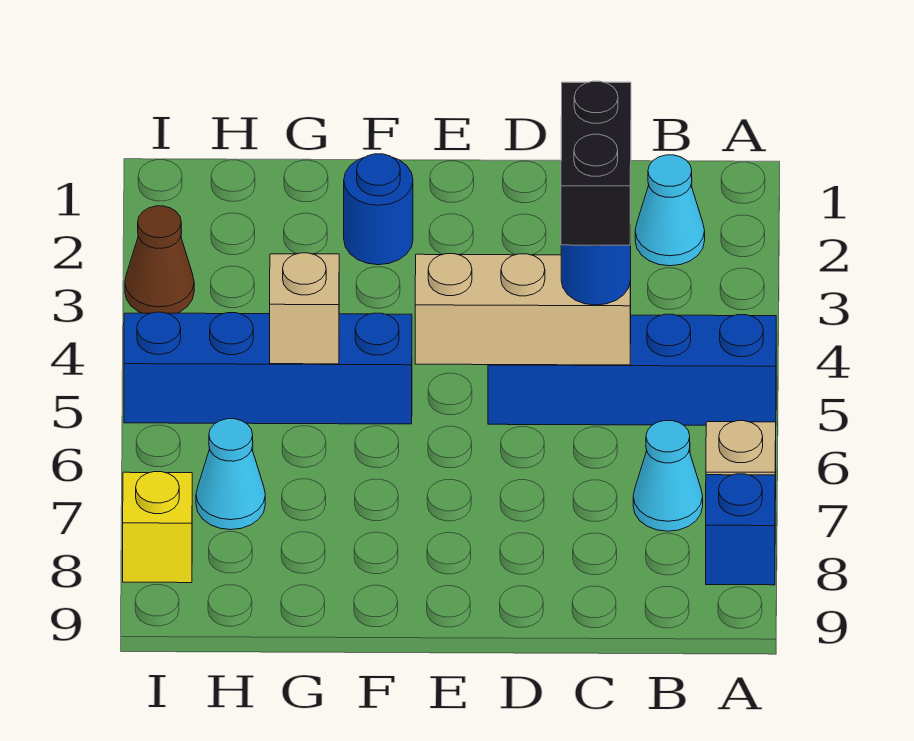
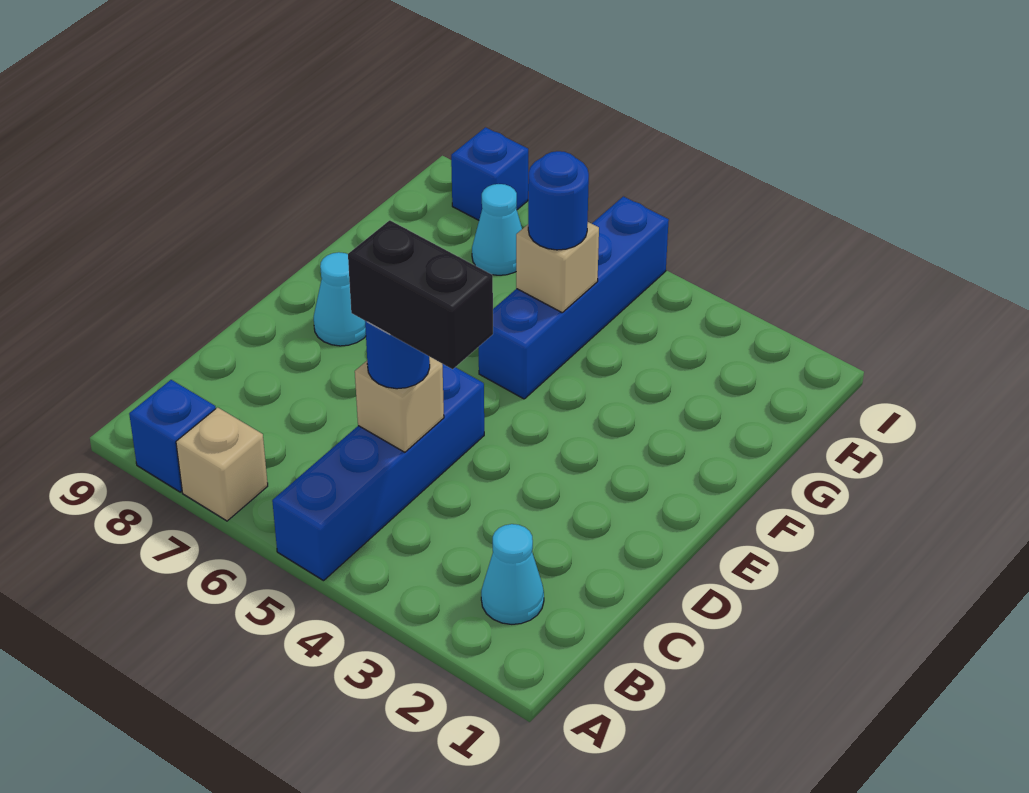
cyan cone B7 level 1 -> cyan cone E8 level 1
tan brick C5:E5 level 2 -> tan brick C5 level 2
blue round brick F2 level 1 -> blue round brick G5 level 3
brown cone I3 level 1 -> none
yellow brick I8 level 1 -> blue brick I8 level 1

